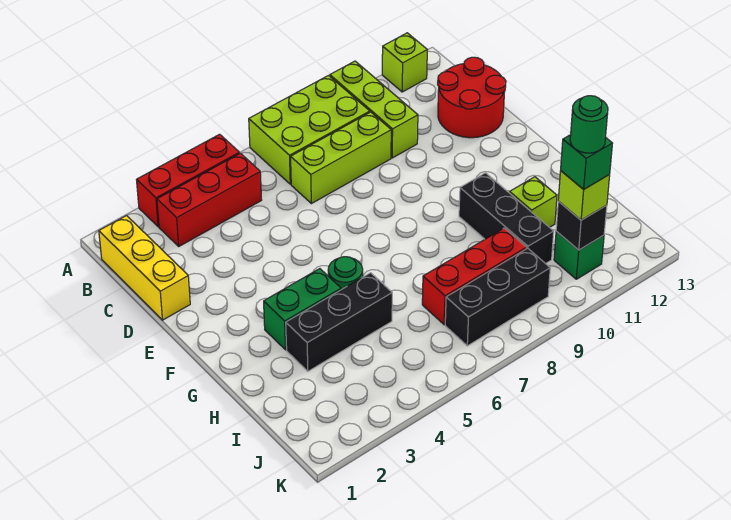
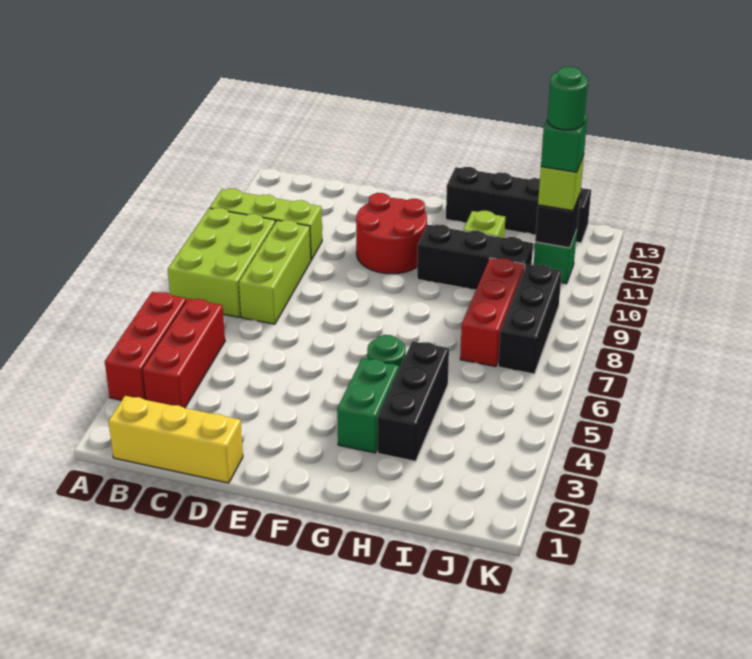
lime brick A12 level 1 -> none
red round brick C12:D13 level 1 -> red round brick E10:F11 level 1
none -> black brick G13:J13 level 1

